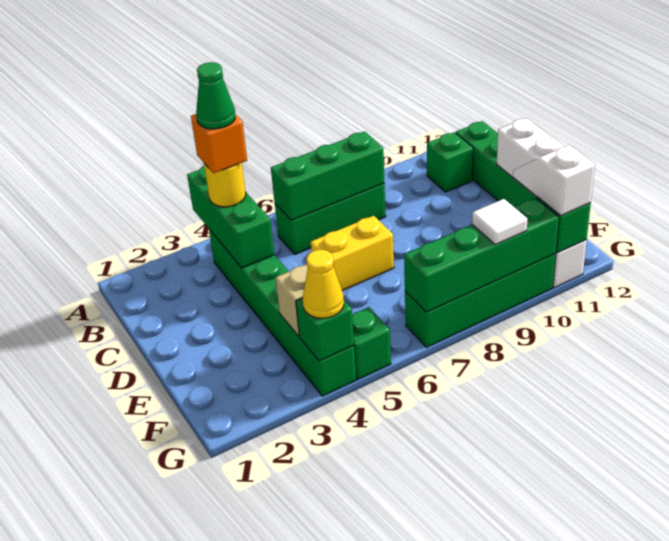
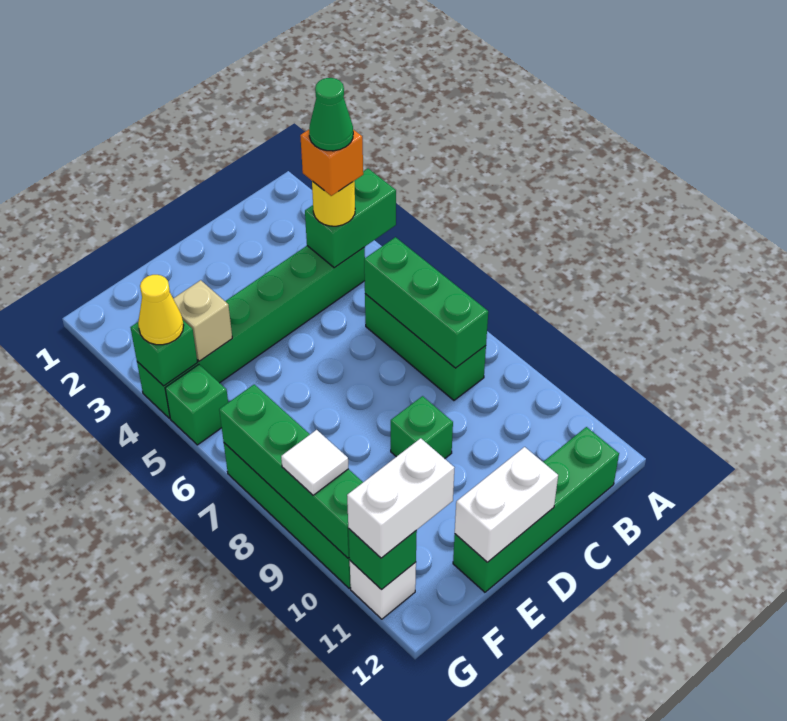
green brick A4:C4 level 2 -> green brick A4:B4 level 2
green brick B11 level 1 -> green brick D9 level 1
yellow brick D6:D7 level 1 -> none
white slope F11:G11 level 3 top G -> white brick F11:G11 level 3

